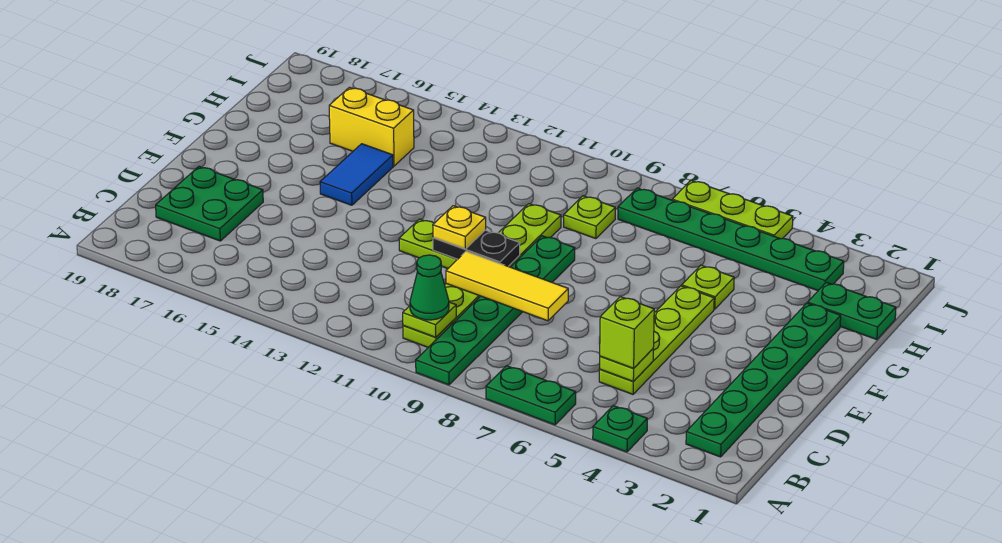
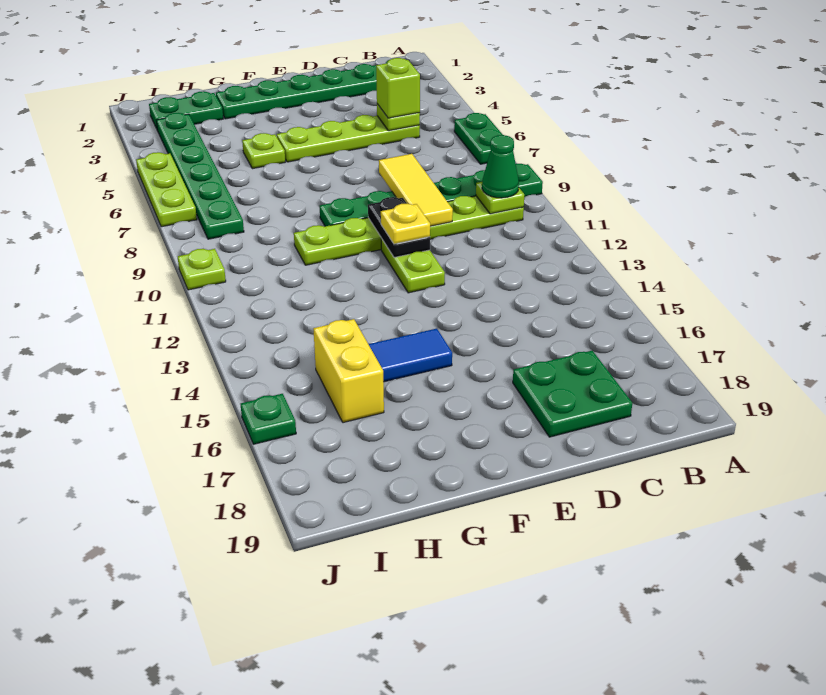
green plate A4 level 1 -> green plate J16 level 1
green plate H1:H2 level 1 -> green plate H2:I2 level 1
lime plate H9 level 1 -> lime plate J10 level 1

